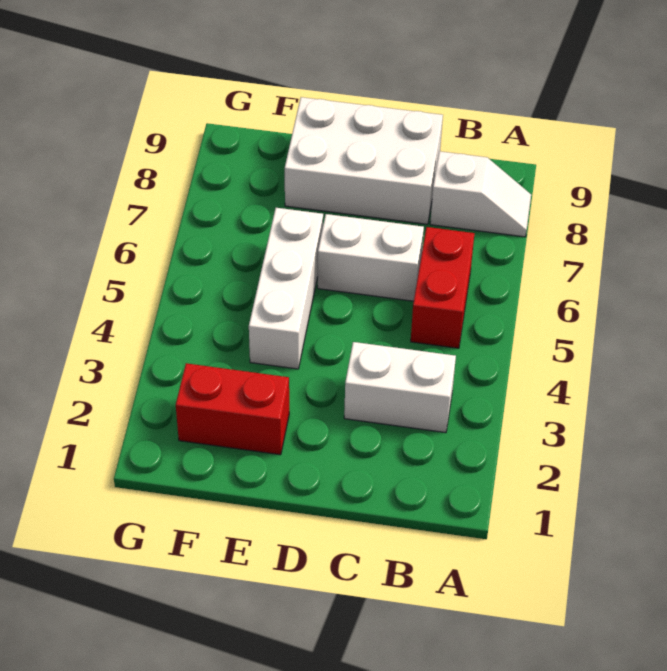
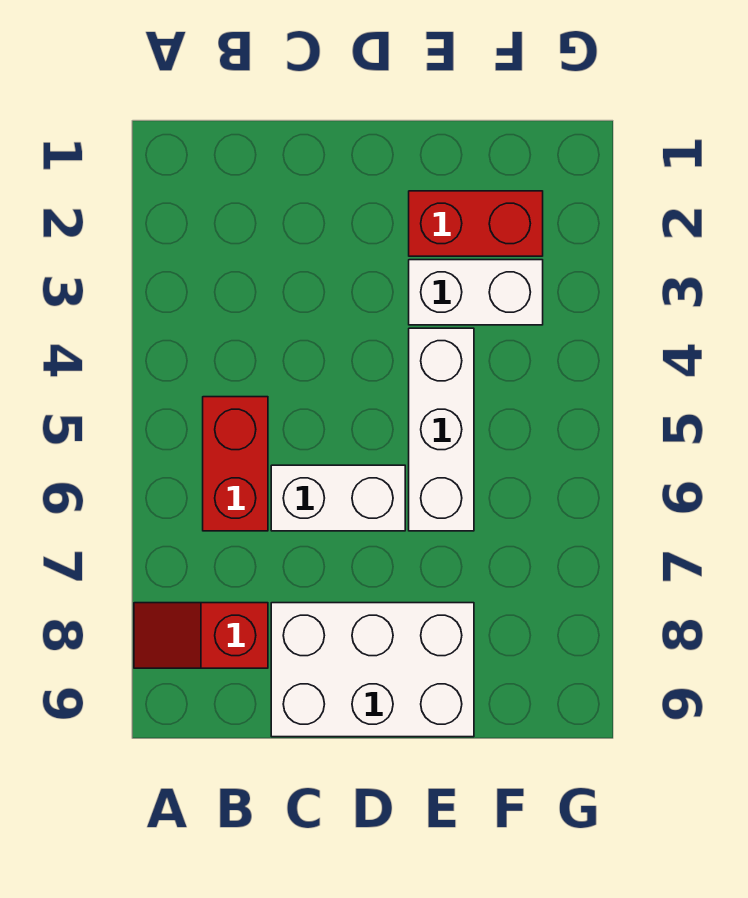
white slope A8:B8 level 1 top B -> red slope A8:B8 level 1 top B
white brick B3:C3 level 1 -> white brick E3:F3 level 1

